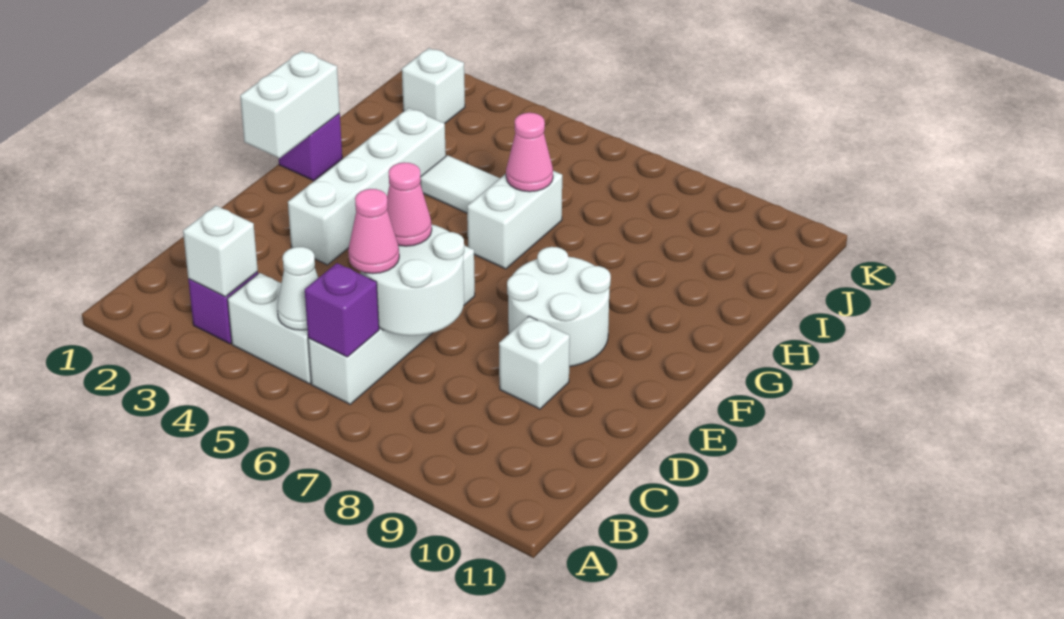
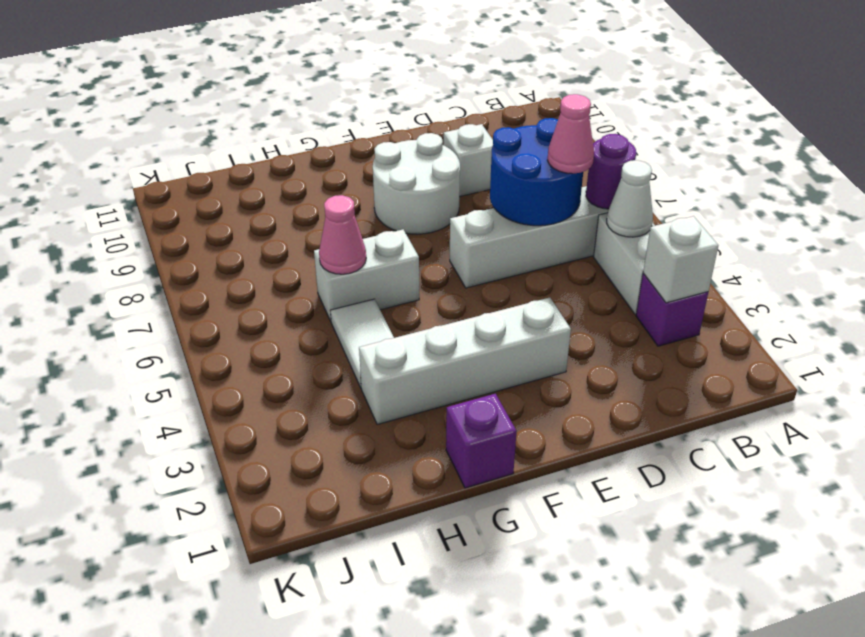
purple brick B6 level 2 -> purple round brick B6 level 2
white round brick C6:D7 level 2 -> blue round brick C6:D7 level 2
pink cone D6 level 3 -> none
white brick F1:G1 level 2 -> none
white brick J2 level 1 -> none

